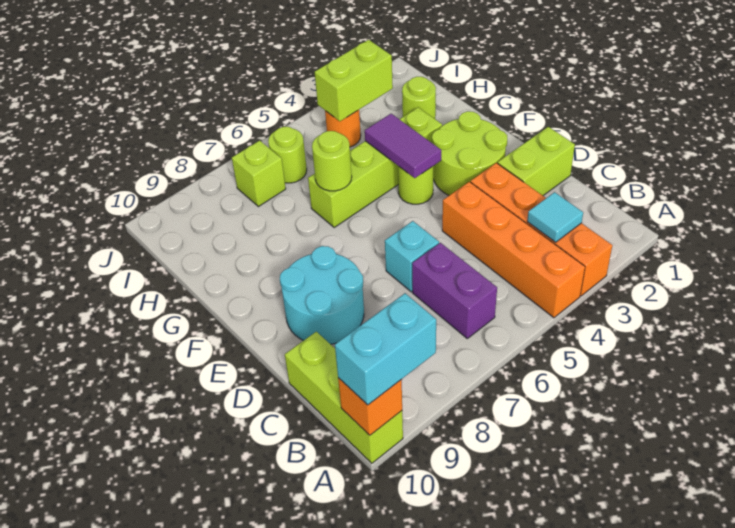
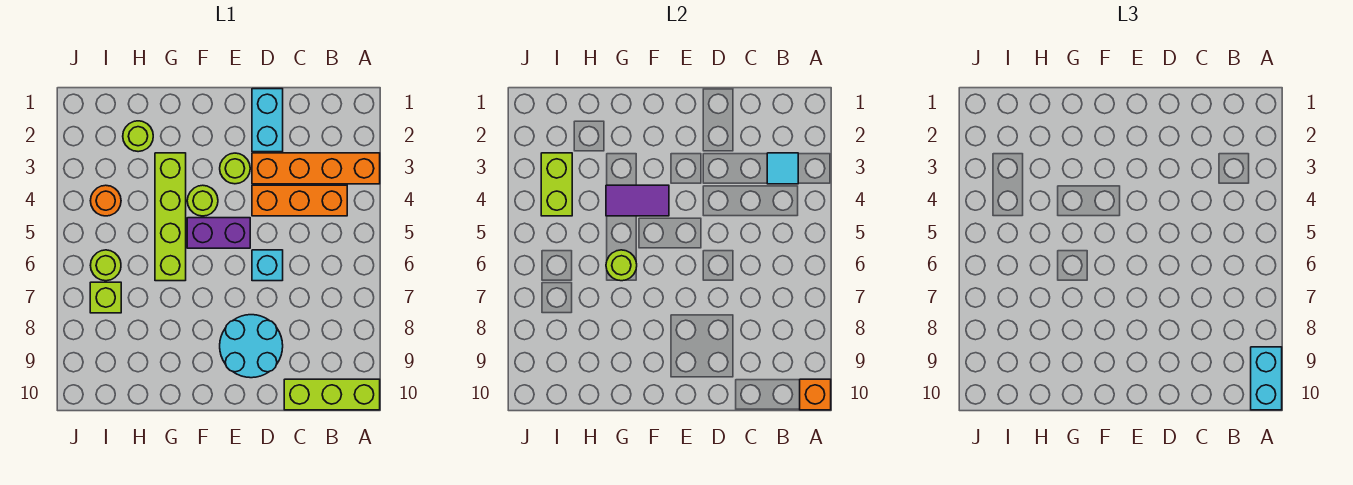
orange brick A4:D4 level 1 -> orange brick B4:D4 level 1
purple brick B6:C6 level 1 -> purple brick E5:F5 level 1
lime brick D1:D2 level 1 -> cyan brick D1:D2 level 1
lime round brick E2:F3 level 1 -> lime round brick E3 level 1

